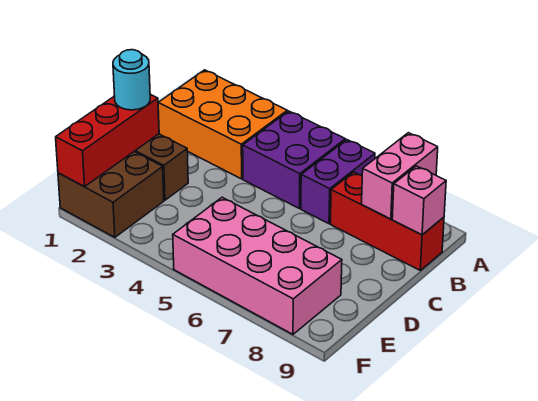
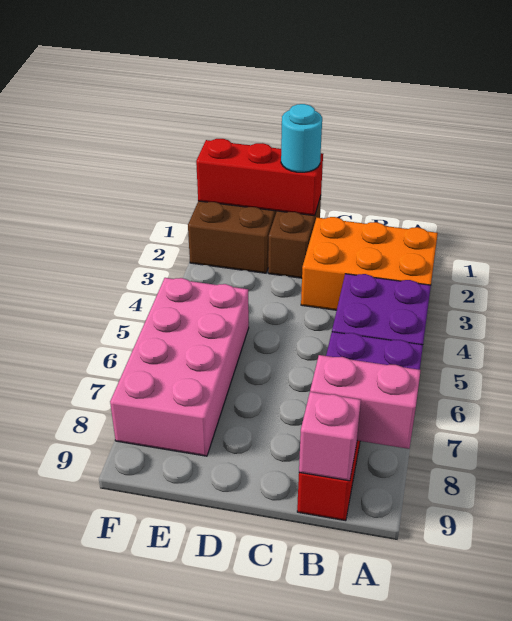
orange brick A1:B3 level 1 -> orange brick A2:C3 level 1

